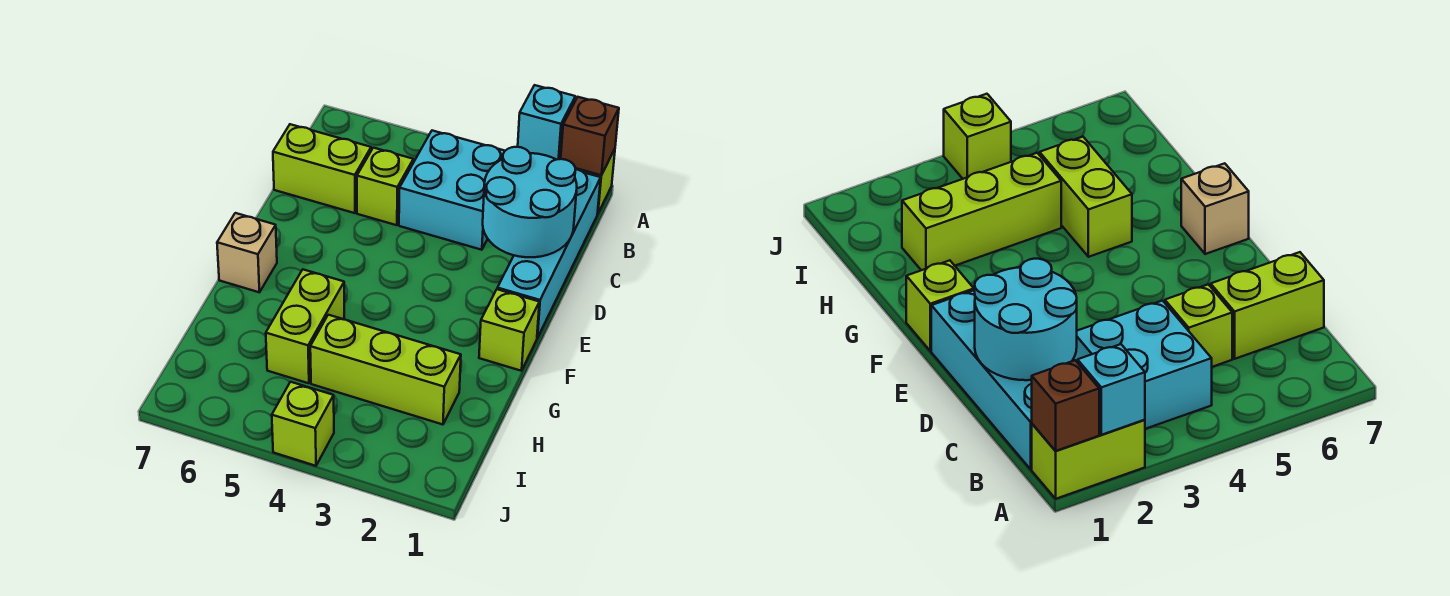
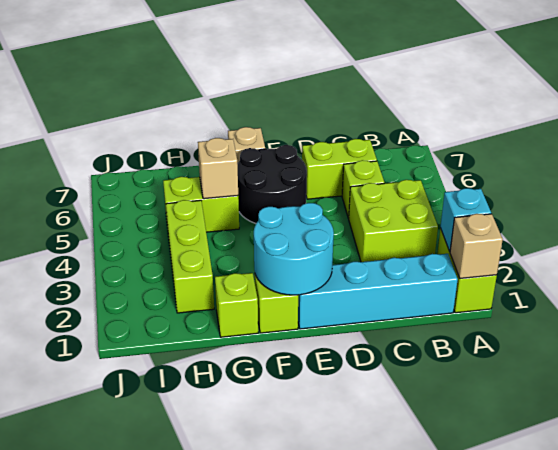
brown brick A1 level 2 -> tan brick A1 level 2
cyan brick B3:C4 level 1 -> lime brick B3:C4 level 1
cyan round brick C1:D2 level 2 -> cyan round brick E1:F2 level 2
lime brick C6:C7 level 1 -> lime brick C6:D6 level 1
none -> black round brick E5:F6 level 1
none -> tan brick G5 level 2
lime brick J4 level 1 -> lime brick G1 level 1

